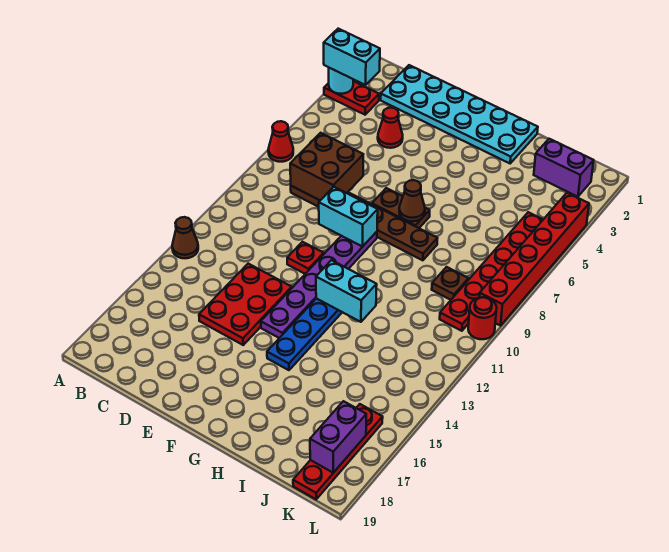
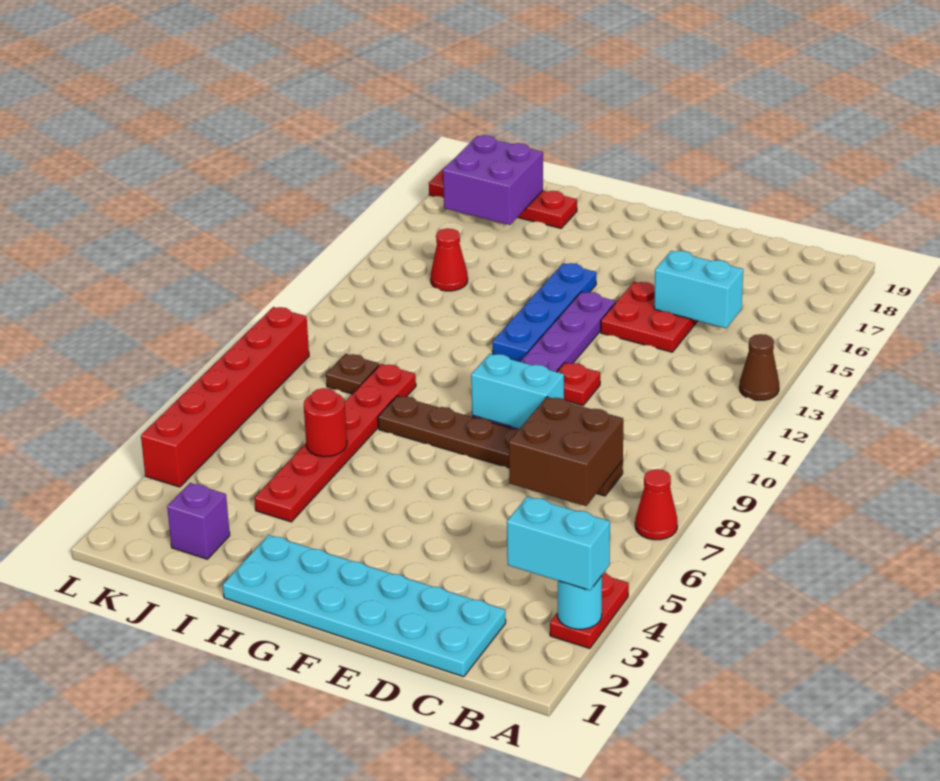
red plate A3:B3 level 1 -> red plate A3:A4 level 1
red cone D4 level 1 -> red cone J14 level 1
red plate D13:E15 level 1 -> red plate D14:E15 level 1
brown plate F7:G7 level 1 -> none
brown cone G7 level 2 -> none
cyan brick G12:H12 level 2 -> cyan brick C15:D15 level 2
purple brick J2:K2 level 1 -> purple brick J2 level 1
red plate K5:K10 level 1 -> red plate I4:I9 level 1
red plate K16:K19 level 1 -> red plate I18:L18 level 1
purple brick K17:K18 level 2 -> purple brick J17:K18 level 2
red round brick L10 level 1 -> red round brick I6 level 2

